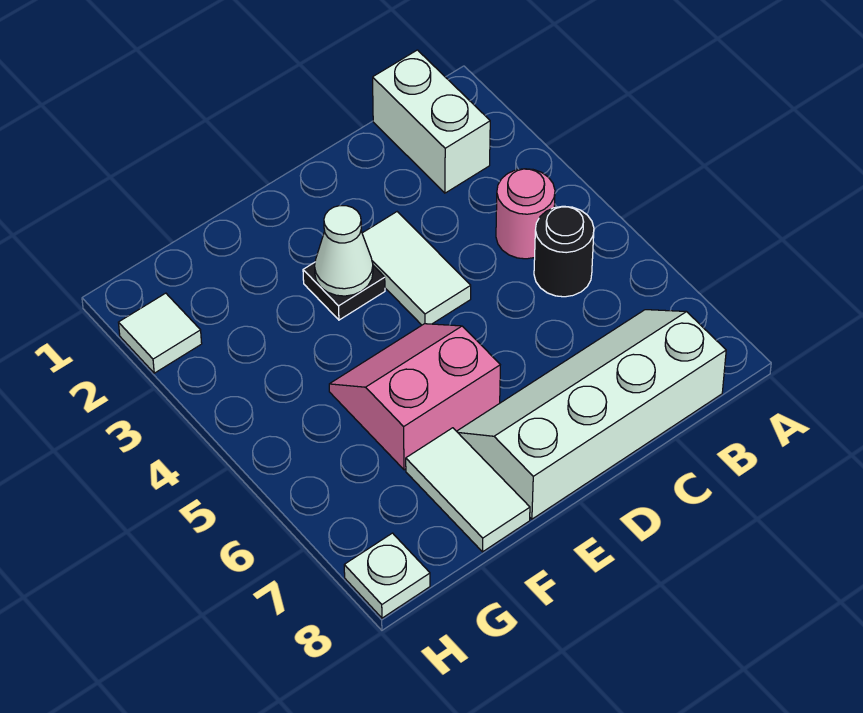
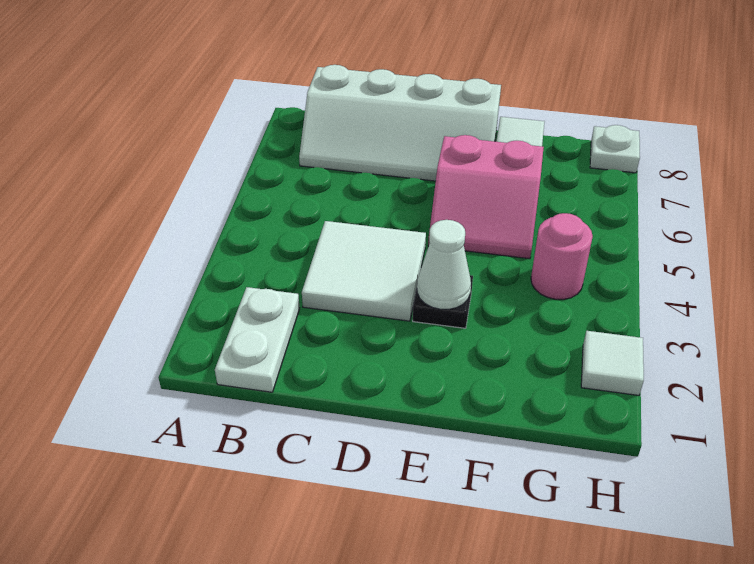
white brick B1:B2 level 1 -> white plate B1:B2 level 1
pink round brick B4 level 1 -> pink round brick G4 level 1
black round brick B5 level 1 -> none
white tile D3:D4 level 1 -> white tile C3:D4 level 1

